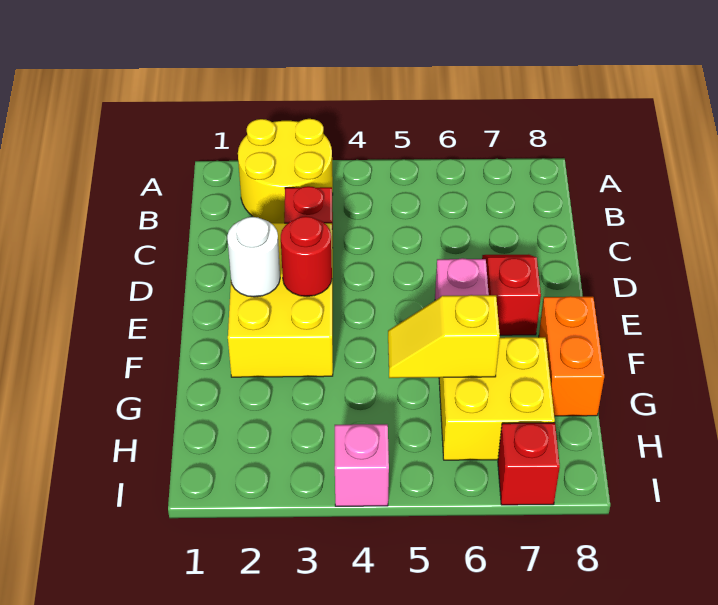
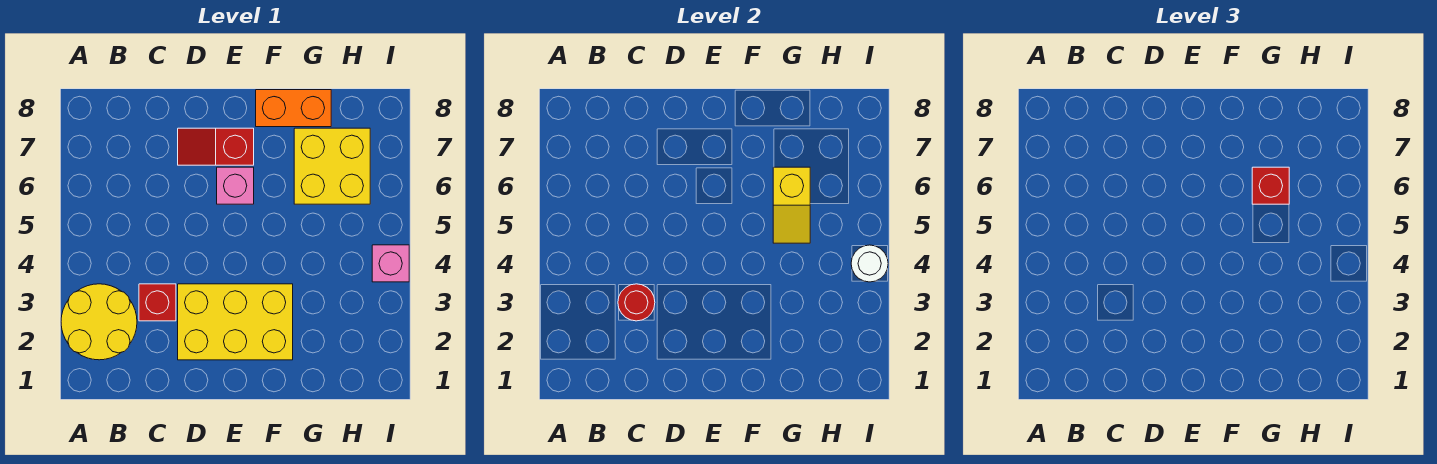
white round brick E2 level 2 -> white round brick I4 level 2
red round brick E3 level 2 -> red round brick C3 level 2
red brick I7 level 1 -> red brick G6 level 3

